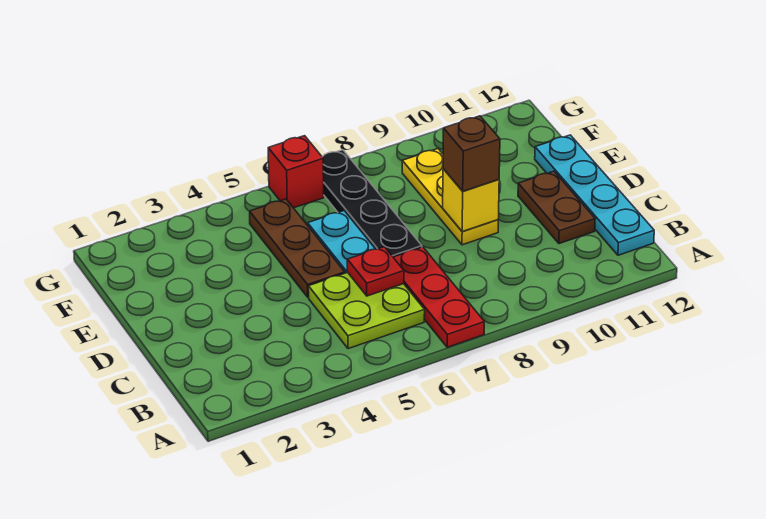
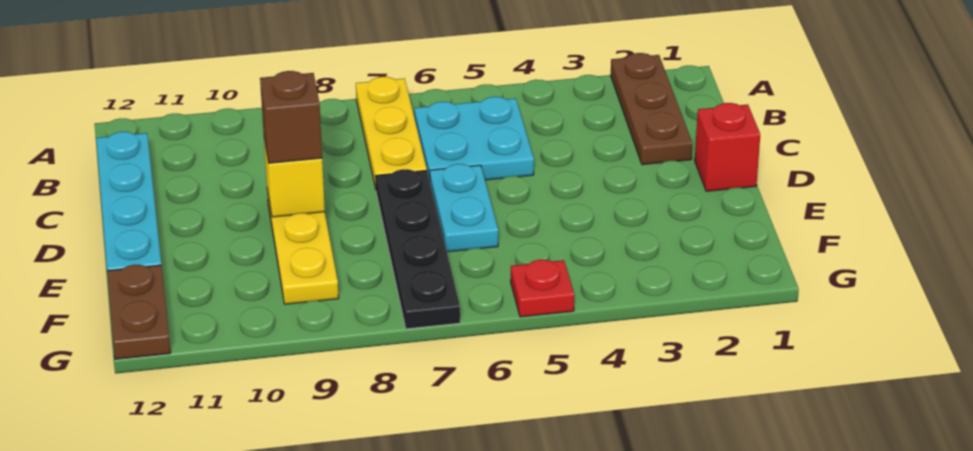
red plate A7:C7 level 1 -> yellow plate A7:C7 level 1
lime plate B5:C6 level 1 -> cyan plate B5:C6 level 1
red plate C6 level 2 -> red plate G5 level 1
brown plate C11:D11 level 1 -> brown plate F12:G12 level 1
brown plate D5:F5 level 1 -> brown plate A2:C2 level 1
red brick G6 level 1 -> red brick D1 level 1

